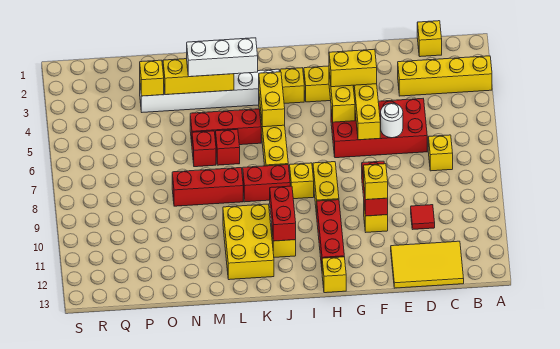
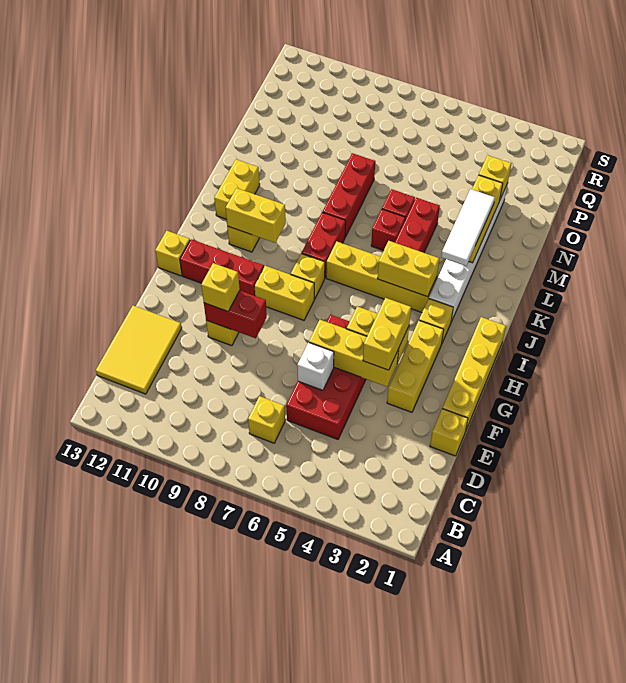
yellow brick A3:D3 level 1 -> yellow brick F1:I1 level 1
yellow brick C1 level 1 -> yellow brick E1 level 1
red tile D10 level 1 -> none
white round brick E6 level 2 -> white brick E6 level 2
red brick J10:J11 level 2 -> yellow brick J10:J11 level 2
white brick K3:M3 level 3 -> white tile K3:M3 level 3
yellow brick K10:L12 level 1 -> yellow brick K12:L12 level 1

